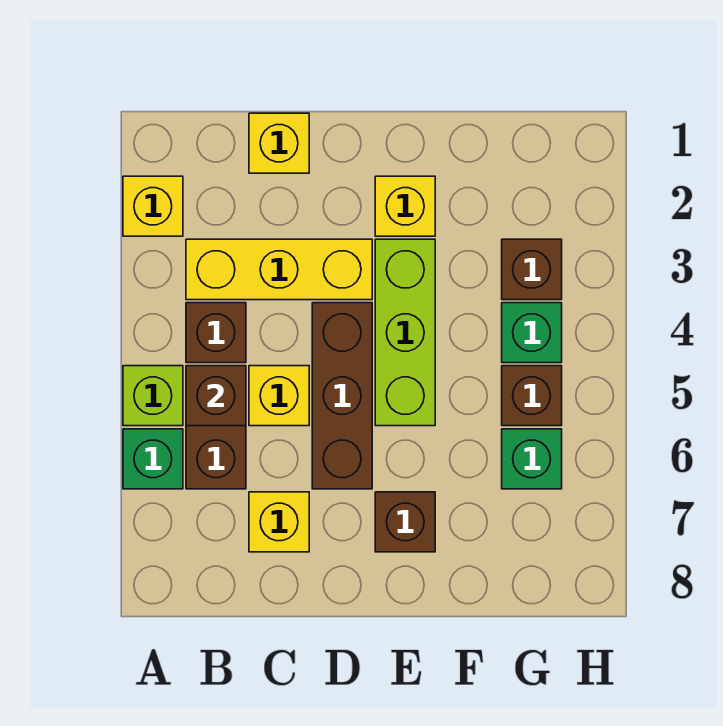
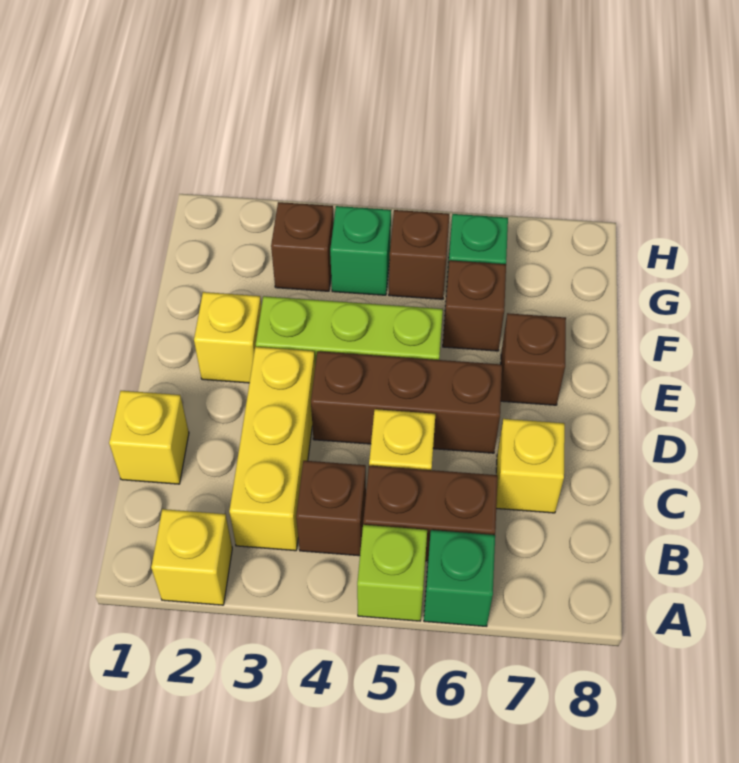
brown brick B5 level 2 -> brown brick F6 level 1

